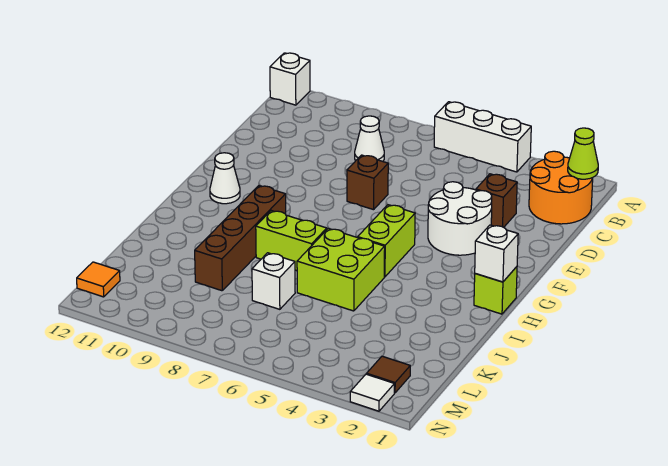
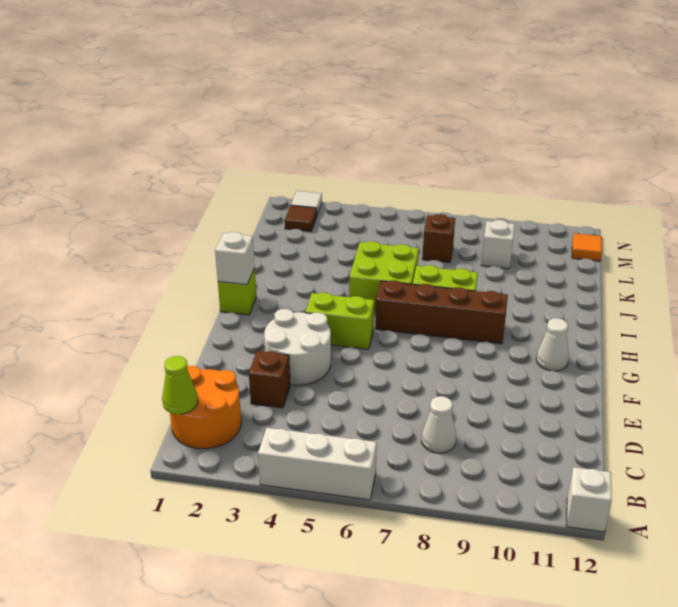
brown brick E7 level 1 -> brown brick L7 level 1
lime brick G5:H5 level 1 -> lime brick G4:G5 level 1
brown brick H9:K9 level 1 -> brown brick H6:H9 level 1
white brick K7 level 1 -> white brick L9 level 1

